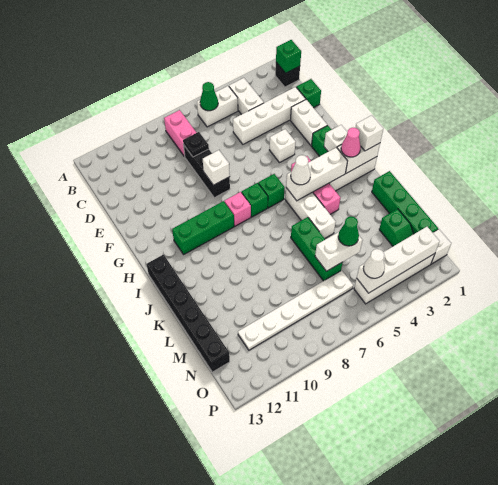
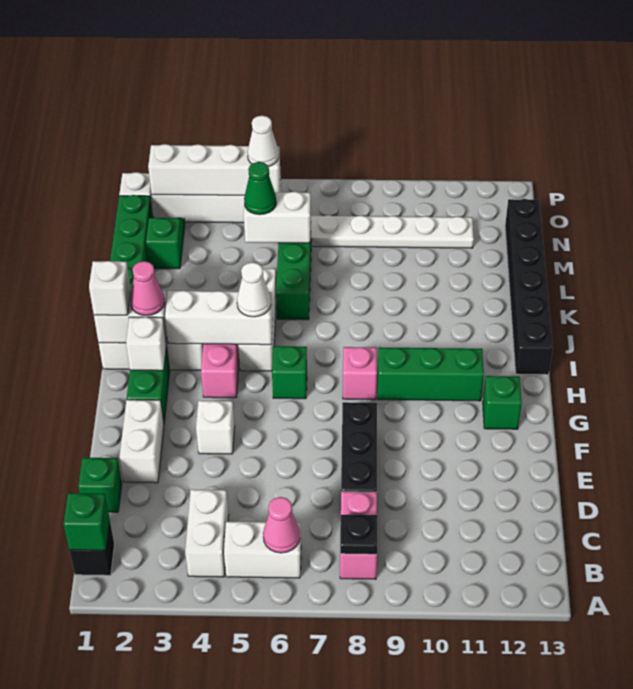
green cone B6 level 2 -> pink cone B6 level 2
white brick D2:D5 level 1 -> none
black plate D8 level 2 -> black plate B8 level 2
white brick F8 level 2 -> none
green brick H7 level 1 -> green brick G12 level 1

